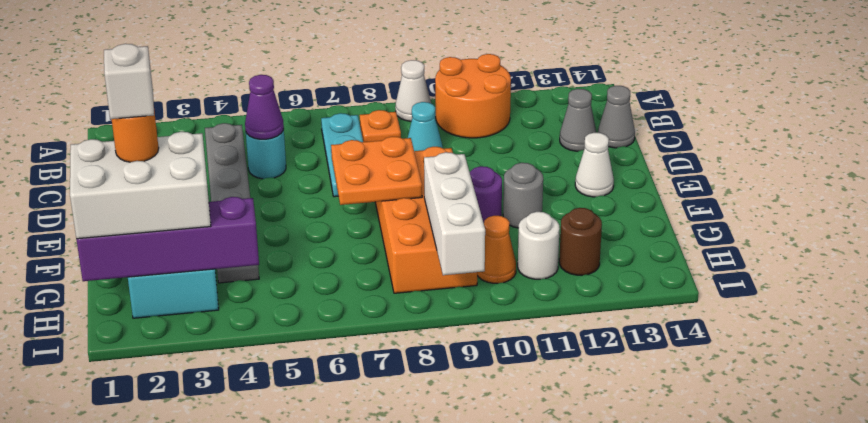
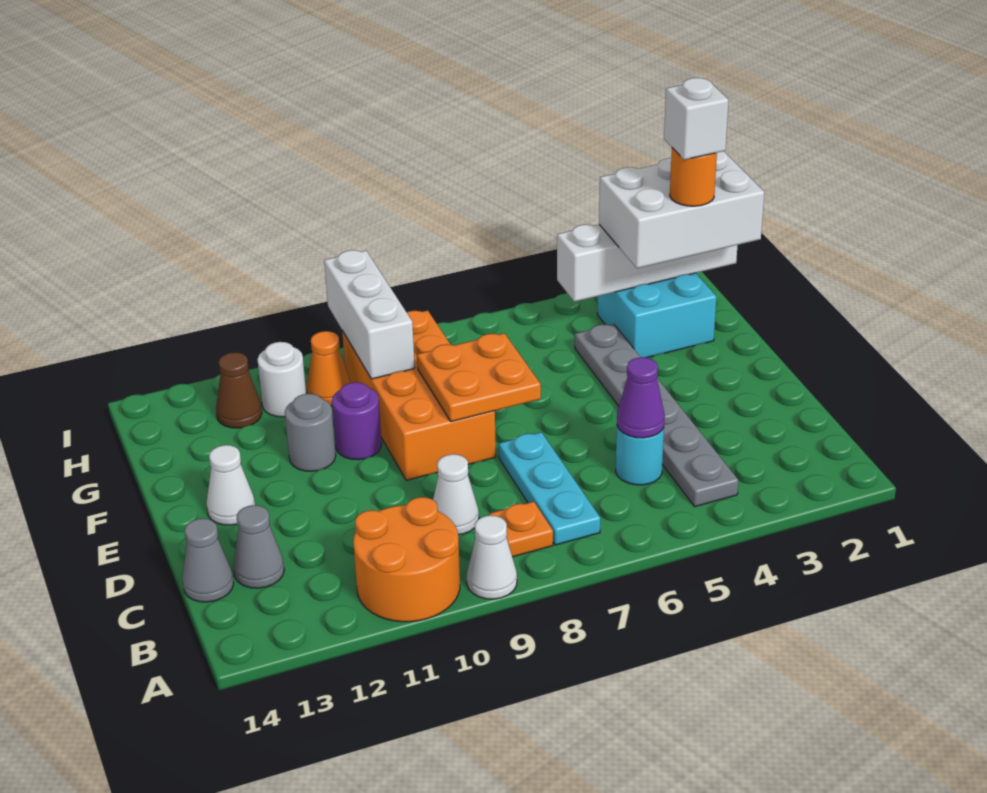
cyan cone C9 level 1 -> white cone C9 level 1
purple brick H1:H4 level 2 -> white brick H1:H4 level 2
brown round brick H12 level 1 -> brown cone H12 level 1

